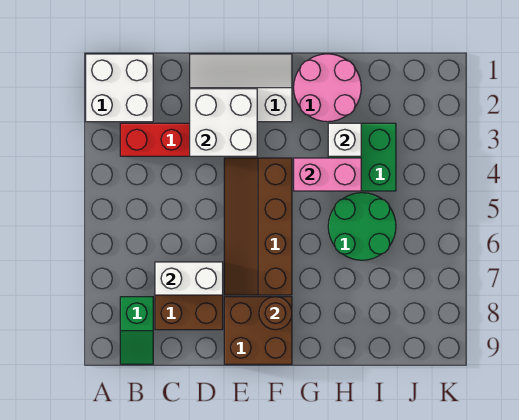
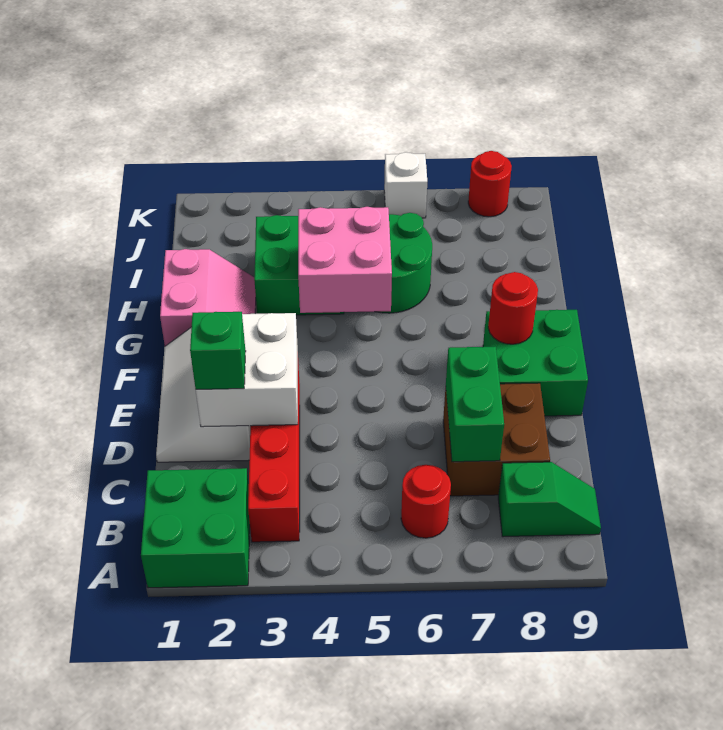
white brick A1:B2 level 1 -> green brick A1:B2 level 1
none -> red round brick B6 level 1
white brick C7:D7 level 2 -> green brick C7:D7 level 2
none -> green brick D2 level 3
brown slope E4:F7 level 1 top F -> none
brown brick E8:F9 level 1 -> green brick E8:F9 level 1
brown round brick F8 level 2 -> red round brick F8 level 2
pink round brick G1:H2 level 1 -> pink slope G1:H2 level 1 top 1
pink brick G4:H4 level 2 -> pink brick G4:H5 level 2
white brick H3 level 2 -> white brick K6 level 1
none -> red round brick K8 level 1

